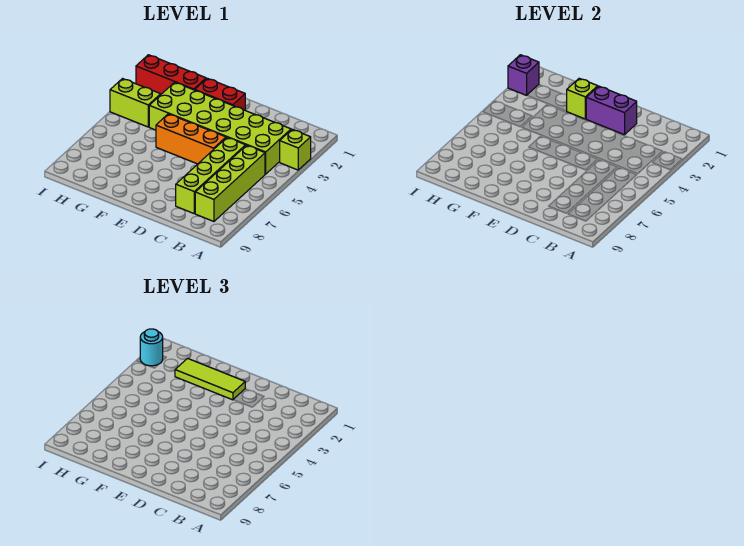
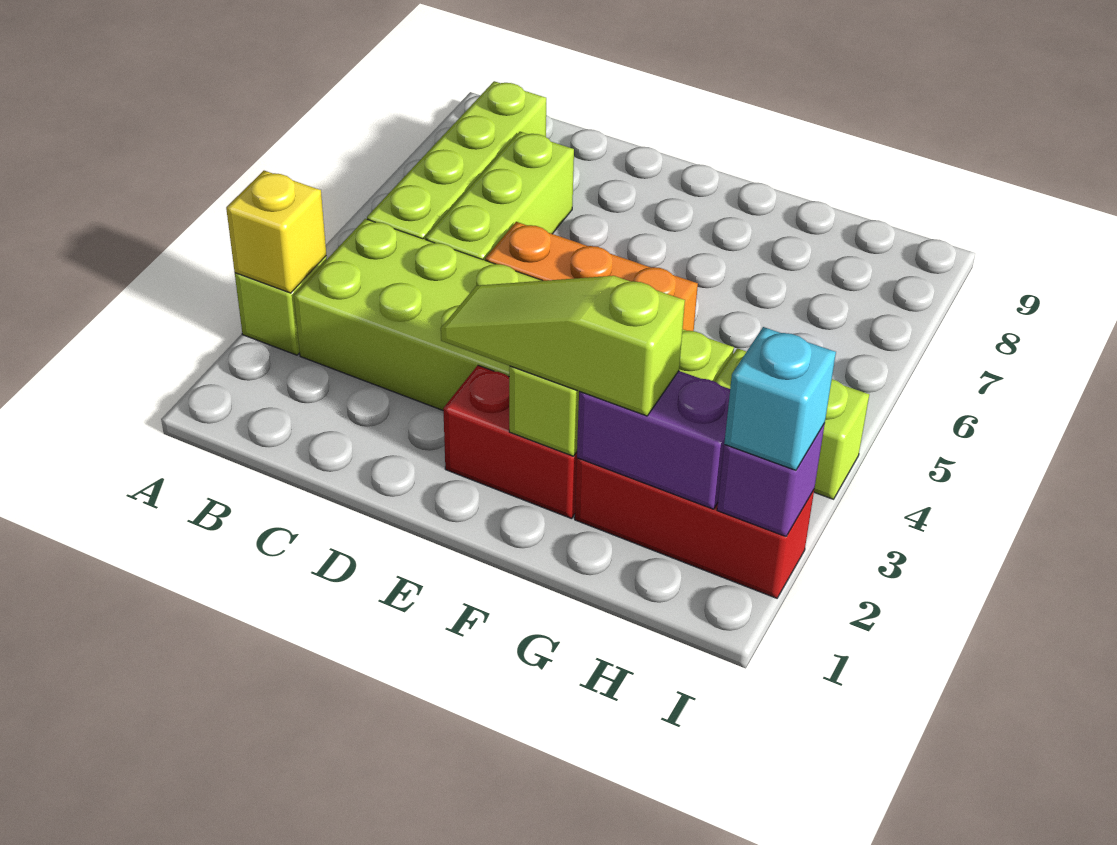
none -> yellow brick A3 level 2
lime brick C5:C8 level 1 -> lime brick C5:C7 level 1
purple brick D2:E2 level 2 -> purple brick G2:H2 level 2
lime tile E2:G2 level 3 -> lime slope E2:G2 level 3 top G
cyan round brick I2 level 3 -> cyan brick I2 level 3

